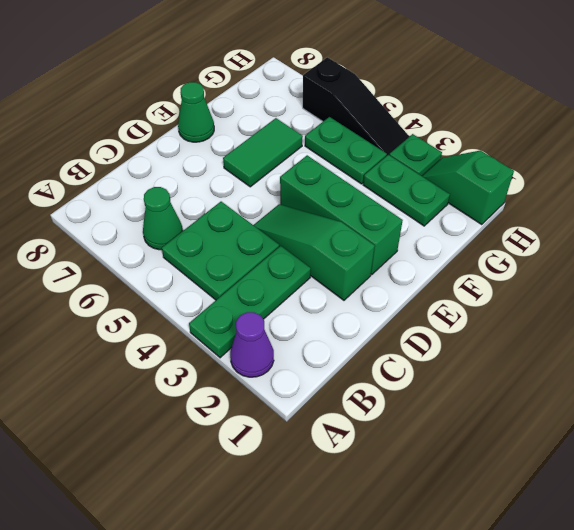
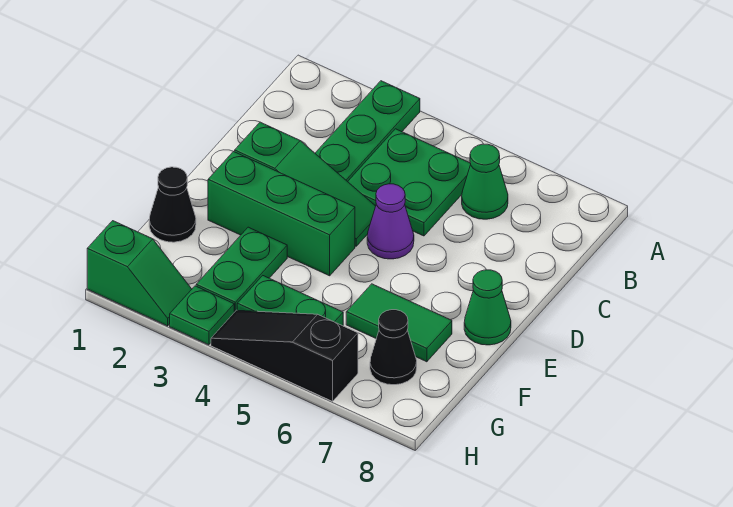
purple cone A2 level 1 -> purple cone D5 level 1
green tile E6:F6 level 1 -> green tile F6:F7 level 1
none -> black cone F1 level 1
green plate G2:G3 level 1 -> green plate F3:G3 level 1
none -> black cone G7 level 1

